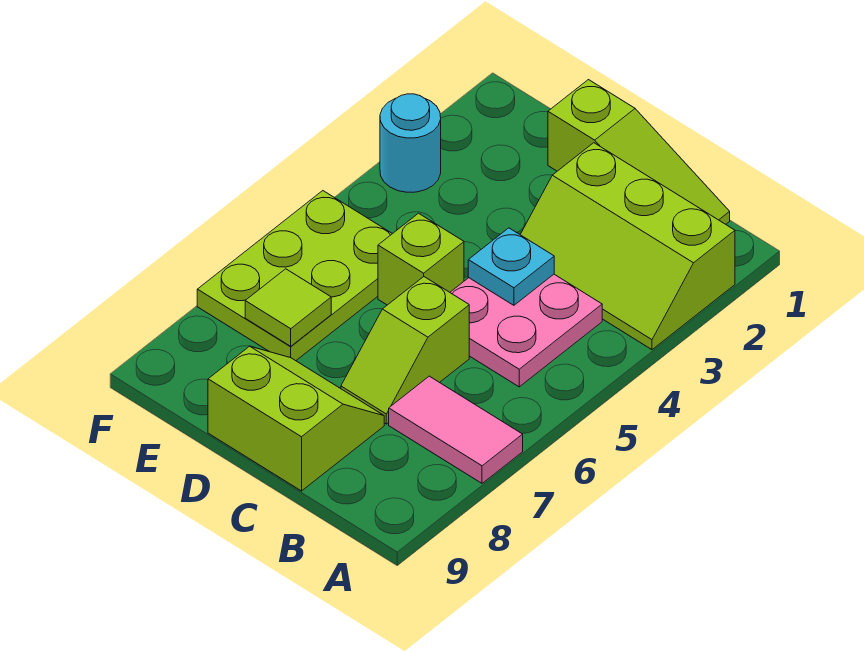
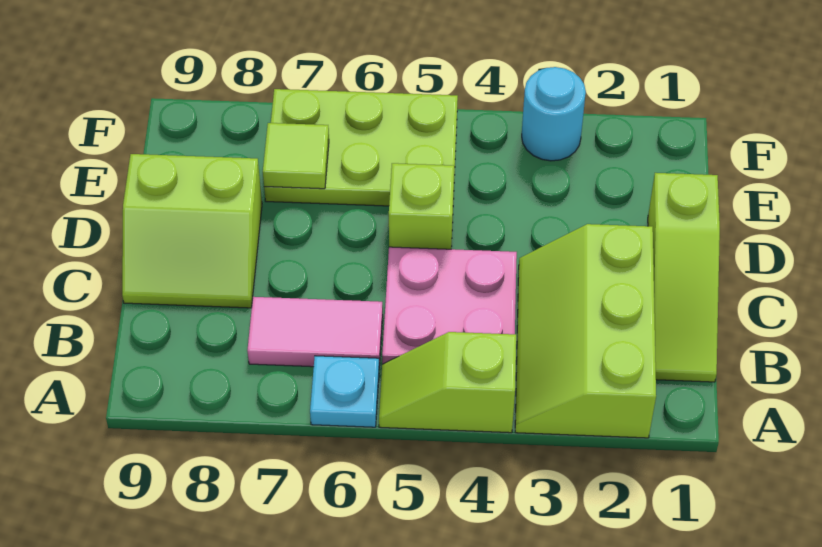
pink tile A7:B7 level 1 -> pink tile B6:B7 level 1
cyan plate C4 level 2 -> cyan plate A6 level 1
lime slope C6:C7 level 1 top 6 -> lime slope A4:A5 level 1 top 4
lime slope C8:D9 level 1 top 9 -> lime slope C8:D9 level 1 top D

